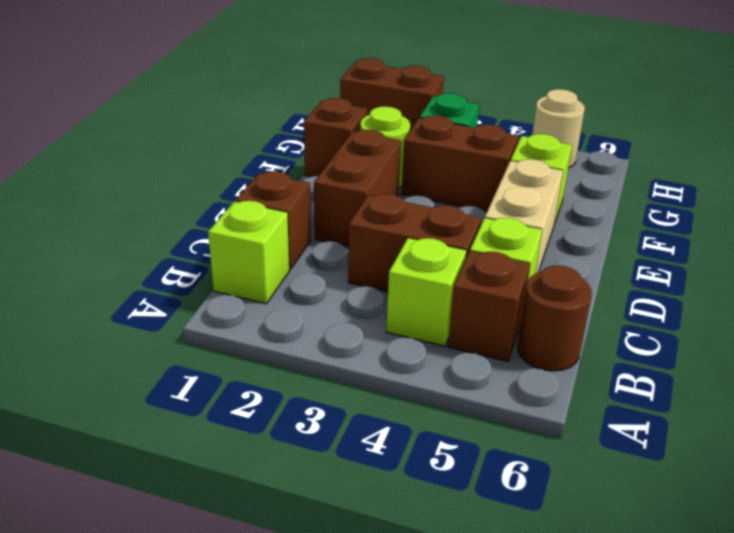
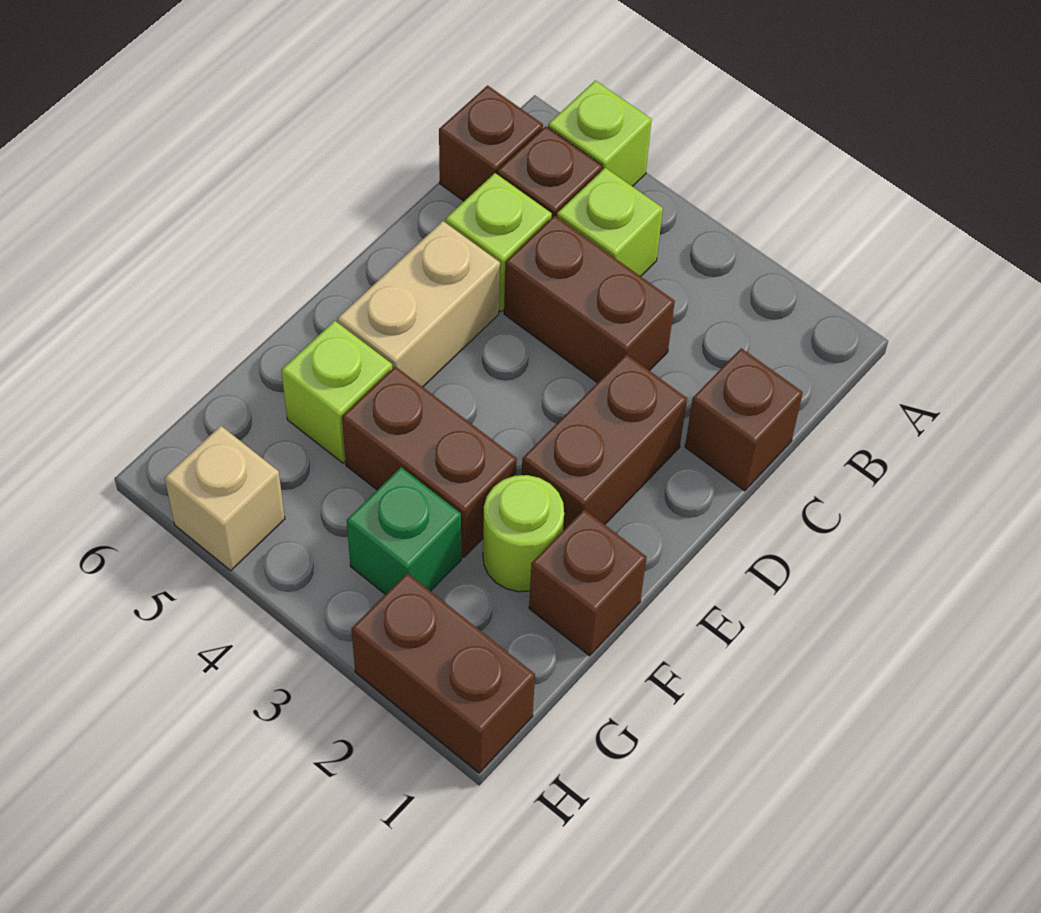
lime brick B1 level 1 -> lime brick A5 level 1
brown round brick B6 level 1 -> brown brick B6 level 1
tan round brick H5 level 1 -> tan brick H5 level 1

